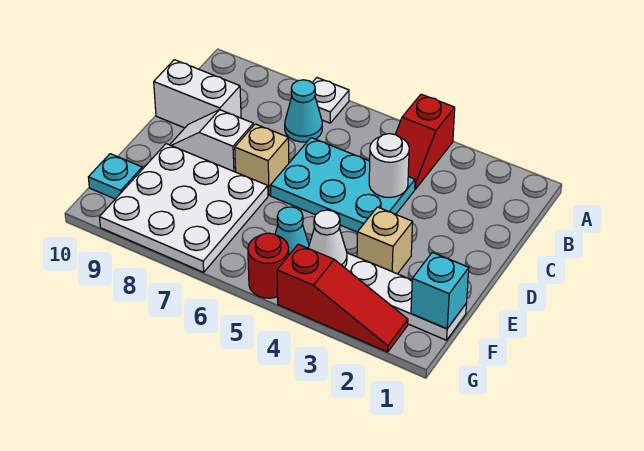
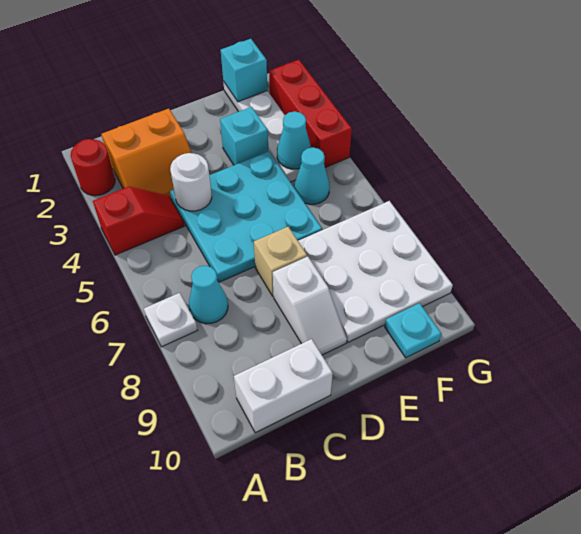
none -> orange slope B2:C3 level 1 top 2
cyan plate C4:D6 level 1 -> cyan plate C4:E6 level 1
white brick C9:C10 level 1 -> white brick B10:C10 level 1
tan brick E3 level 1 -> cyan brick E3 level 1
white cone F4 level 2 -> cyan cone F4 level 2
red slope G2:G4 level 1 top 4 -> red brick G2:G4 level 1
red round brick G5 level 1 -> red round brick A2 level 1

